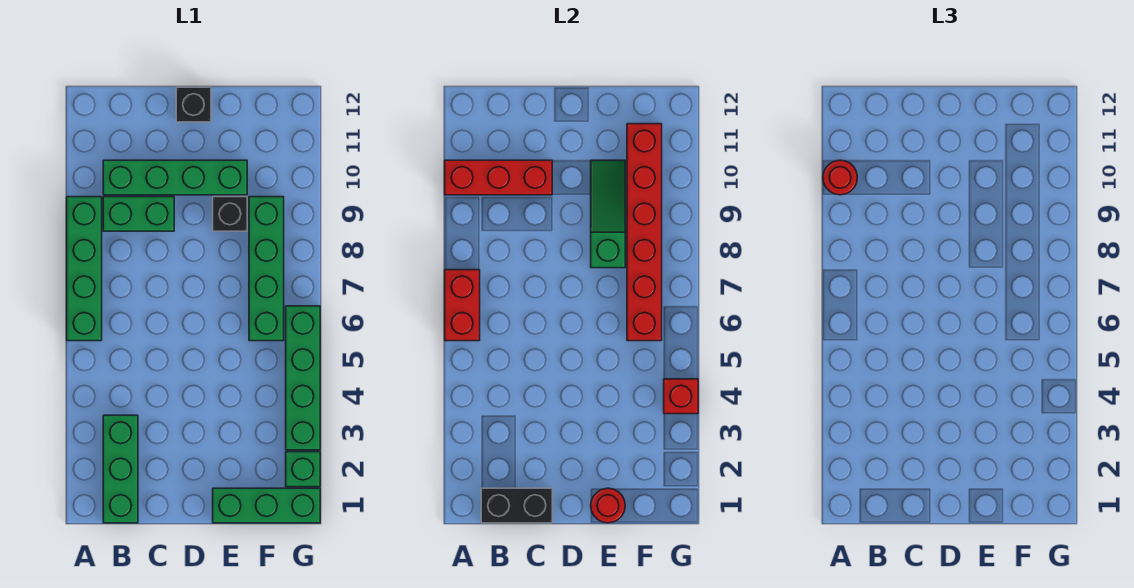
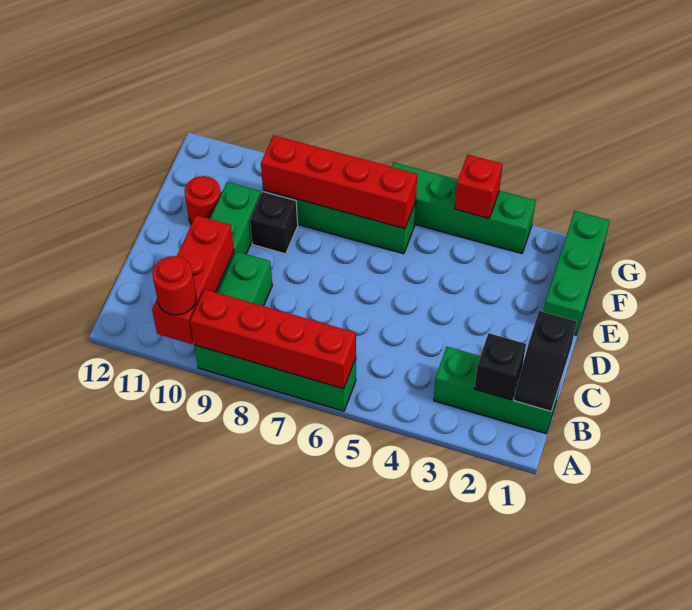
red brick A6:A7 level 2 -> red brick A6:A9 level 2
black brick B1:C1 level 2 -> black slope B1:C1 level 2 top C
black brick D12 level 1 -> black brick B2 level 2
red round brick E1 level 2 -> red round brick E11 level 1
green slope E8:E10 level 2 top 8 -> none
red brick F6:F11 level 2 -> red brick F6:F9 level 2
green brick G2 level 1 -> none

